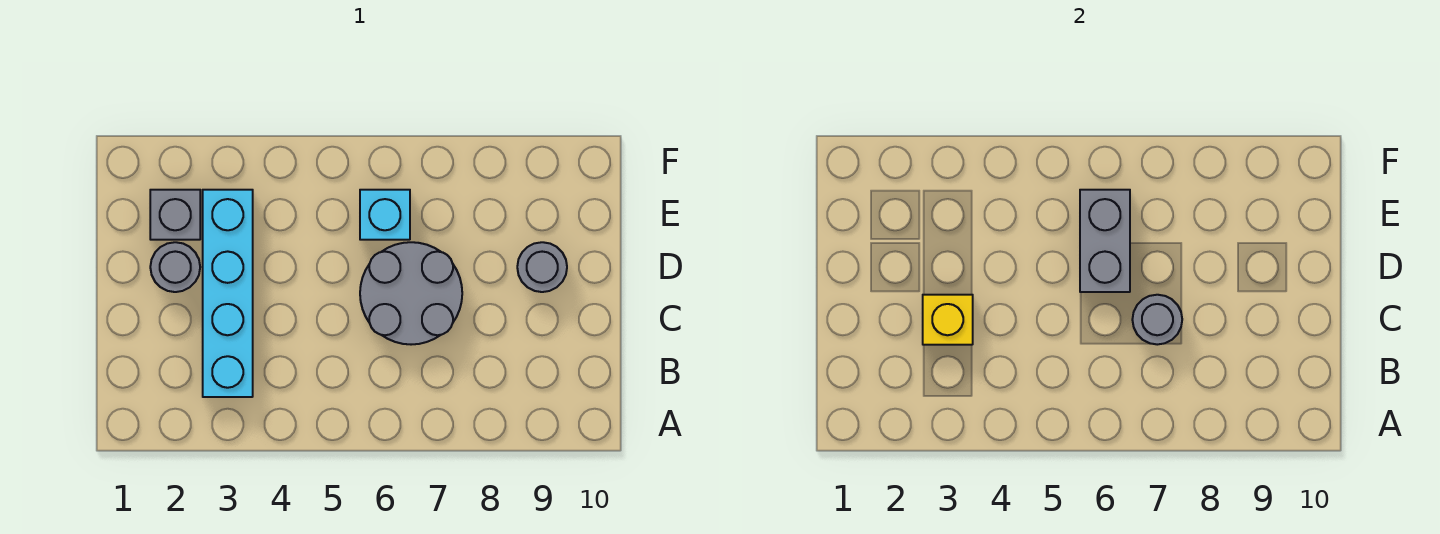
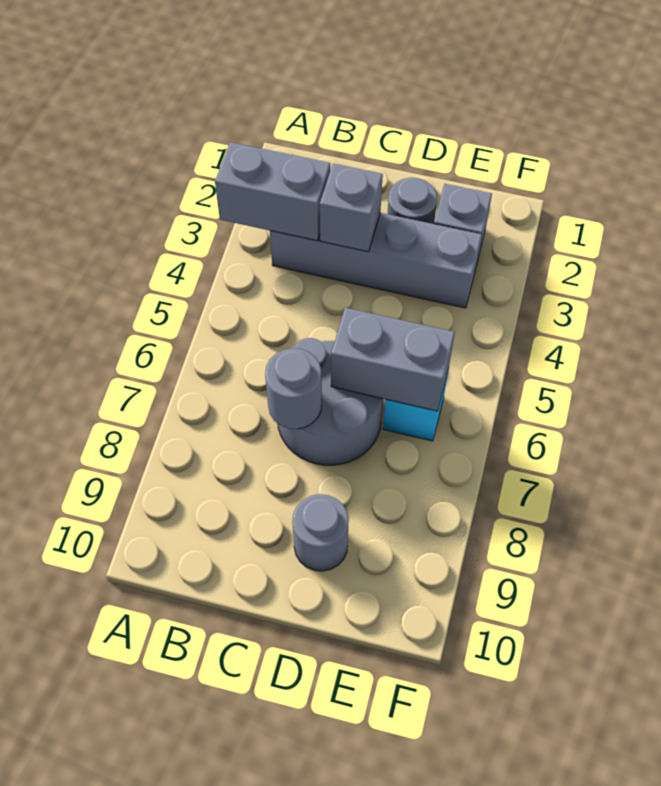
none -> grey brick A3:B3 level 2
cyan brick B3:E3 level 1 -> grey brick B3:E3 level 1
yellow brick C3 level 2 -> grey brick C3 level 2

